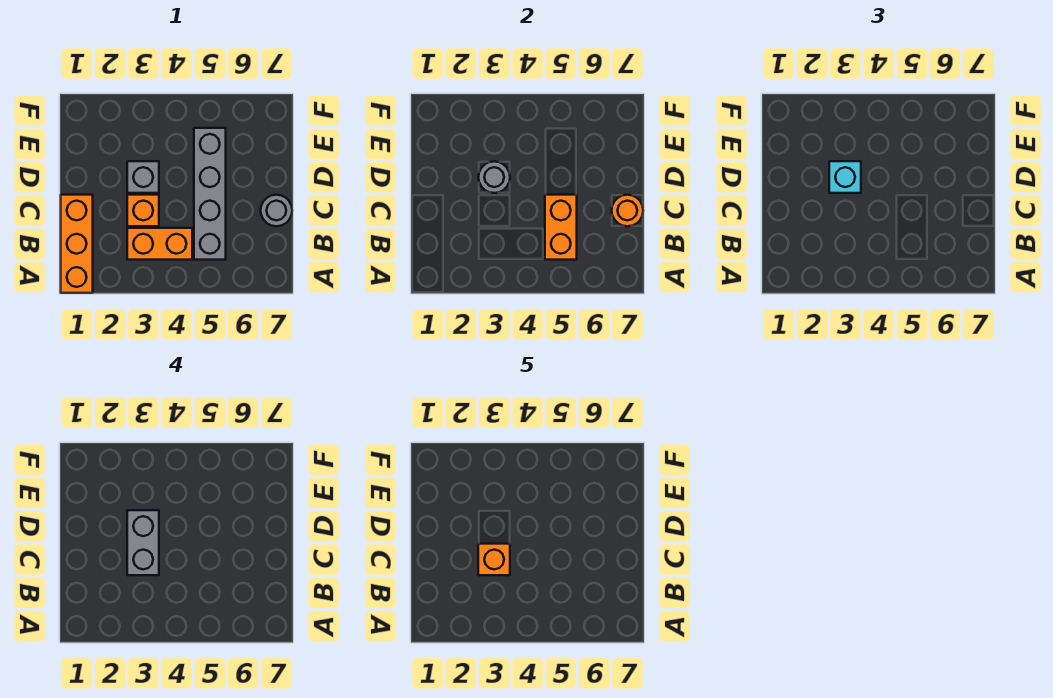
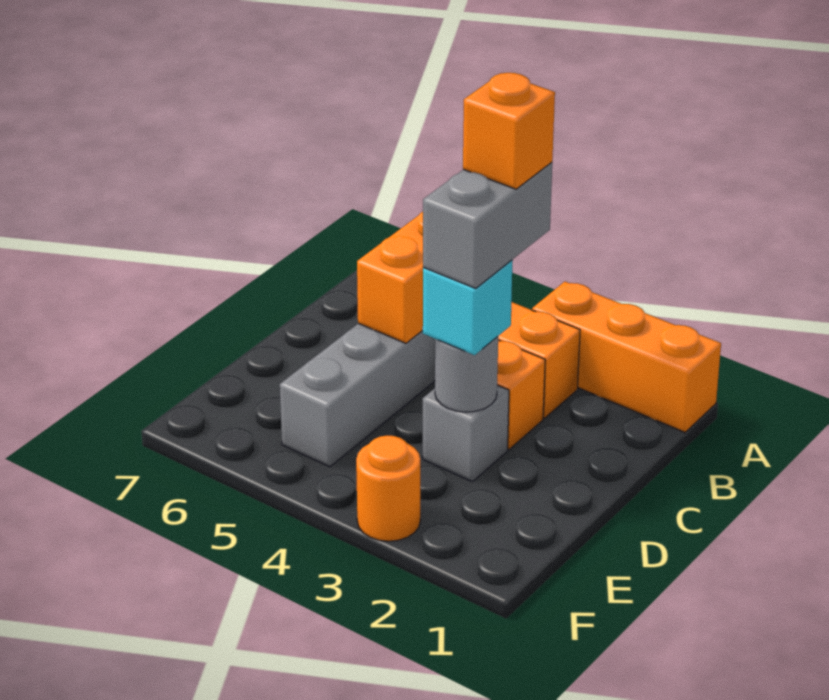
orange brick A1:C1 level 1 -> orange brick A1:A3 level 1
grey round brick C7 level 1 -> none
orange round brick C7 level 2 -> orange round brick F3 level 1

